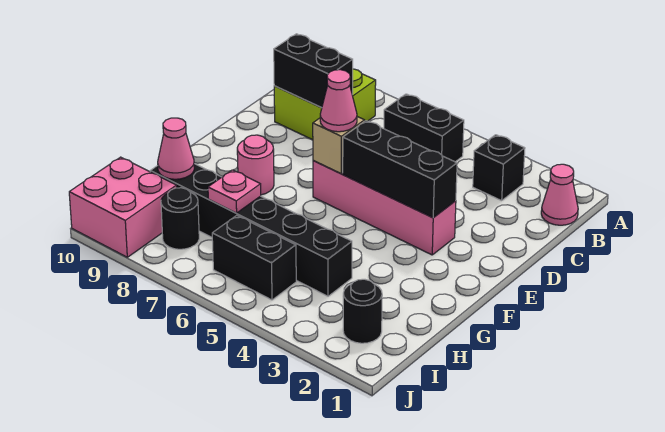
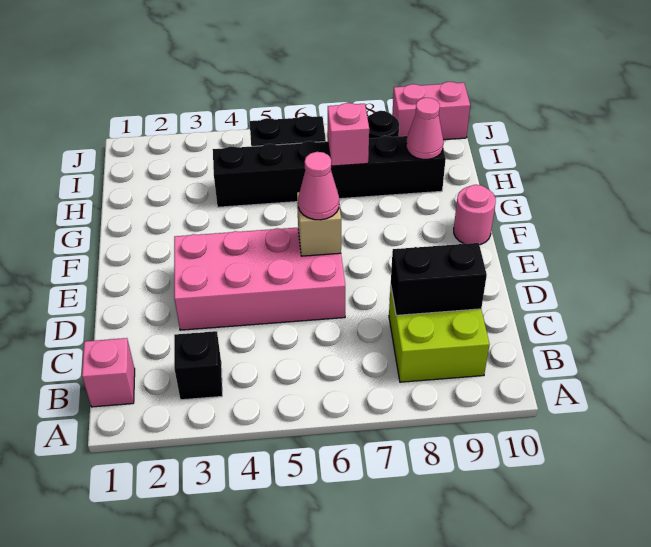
pink cone B1 level 1 -> pink brick B1 level 1
black brick B5:B6 level 1 -> none
pink brick E3:E6 level 1 -> pink brick D3:E6 level 1
black brick E3:E5 level 2 -> none
pink round brick F8 level 1 -> pink round brick F10 level 1
pink plate H7 level 2 -> pink brick H7 level 2
black round brick I2 level 1 -> none
pink brick I9:J10 level 1 -> pink brick J9:J10 level 1

